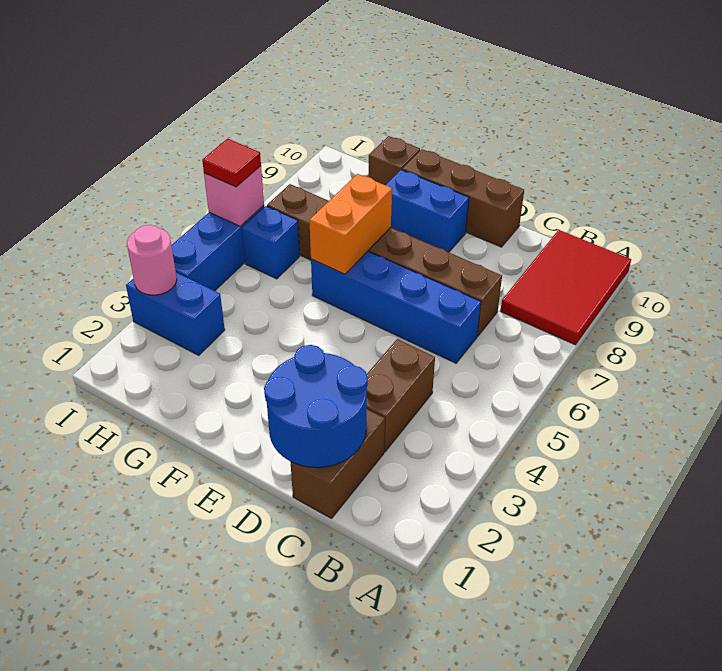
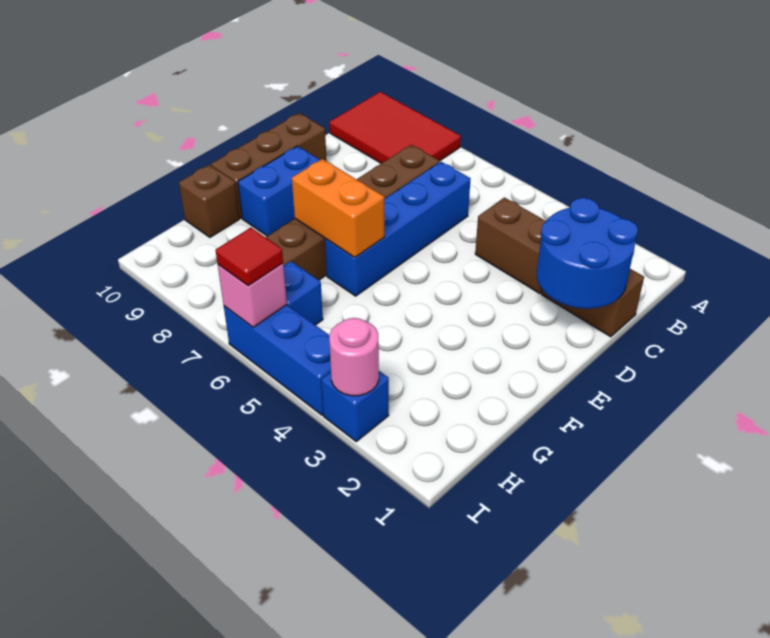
blue brick H3:I3 level 1 -> blue brick I3 level 1

